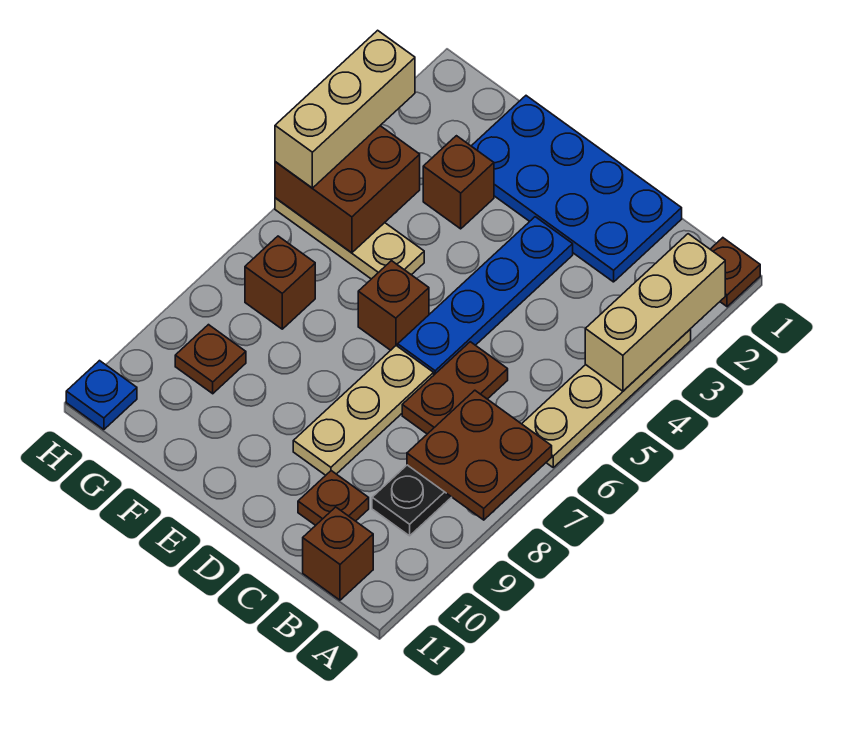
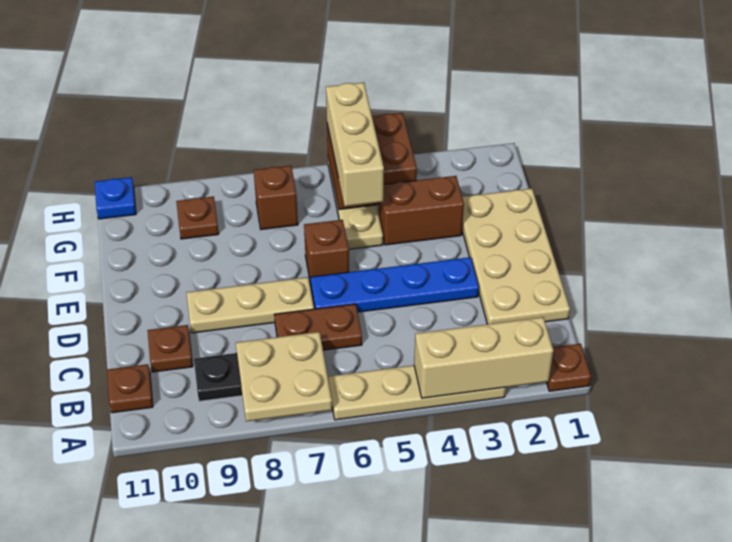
brown plate A7:B8 level 2 -> tan plate A7:B8 level 2
brown brick B11 level 1 -> brown plate B11 level 1
blue plate C1:F2 level 1 -> tan plate C1:F2 level 1
brown brick F3 level 1 -> brown brick F3:F4 level 1
tan brick H3:H5 level 3 -> tan brick F5:H5 level 3

